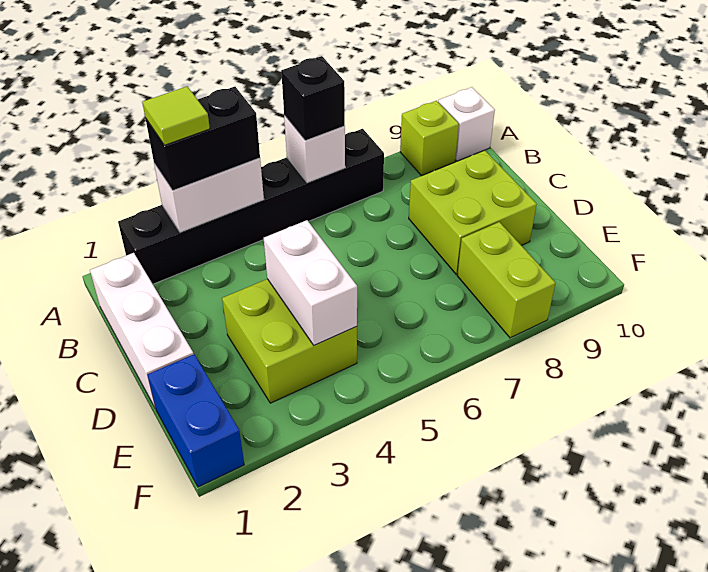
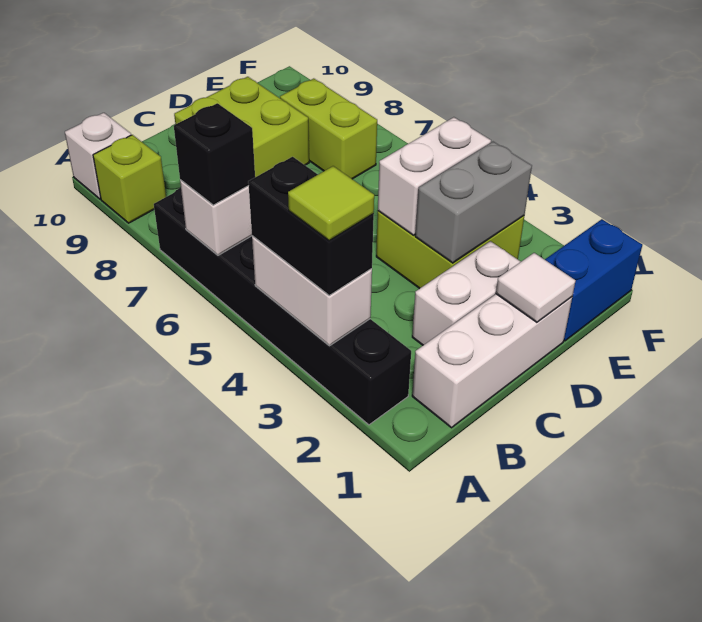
none -> white brick C2:D2 level 1
none -> white tile D1 level 2
none -> grey brick D3:E3 level 2
lime brick E8:F8 level 1 -> lime brick E7:E8 level 1

